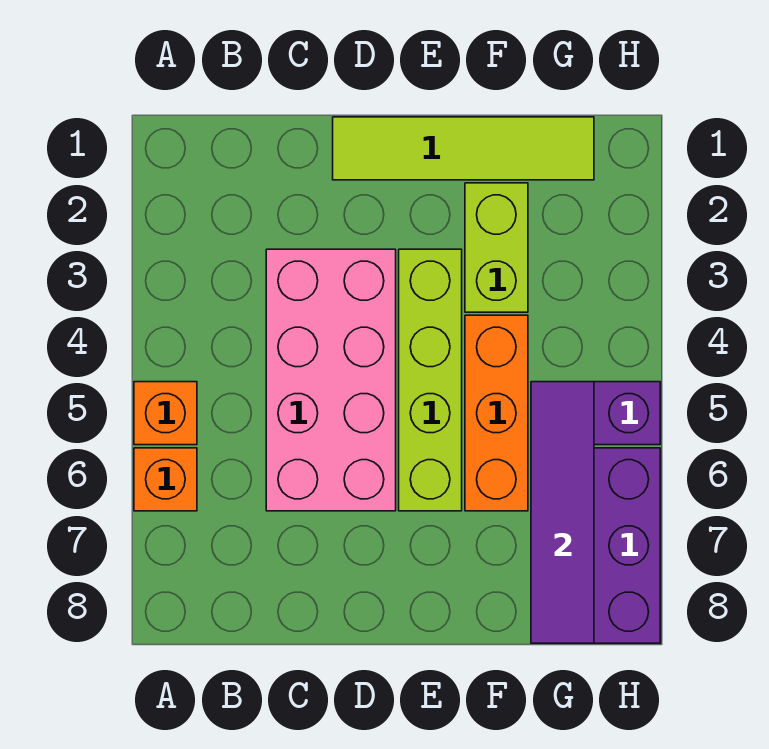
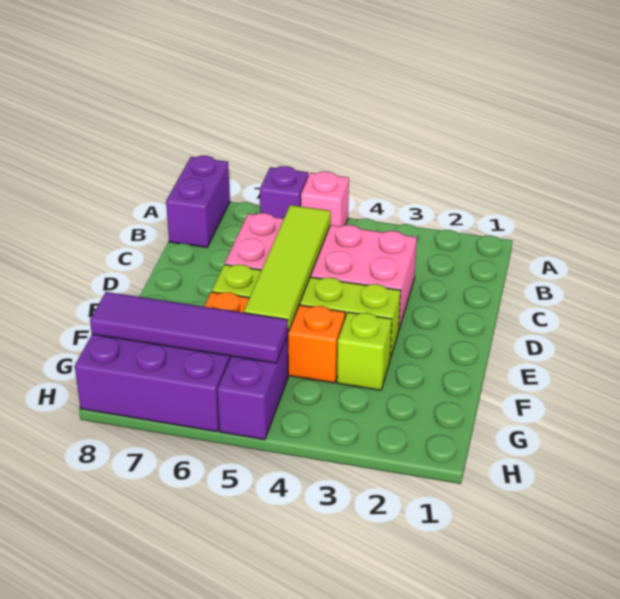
orange brick A5 level 1 -> pink brick A5 level 1
orange brick A6 level 1 -> purple brick A6 level 1
none -> purple brick A8:B8 level 1
lime tile D1:G1 level 1 -> lime tile C5:F5 level 2
lime brick F2:F3 level 1 -> lime brick F3 level 1

